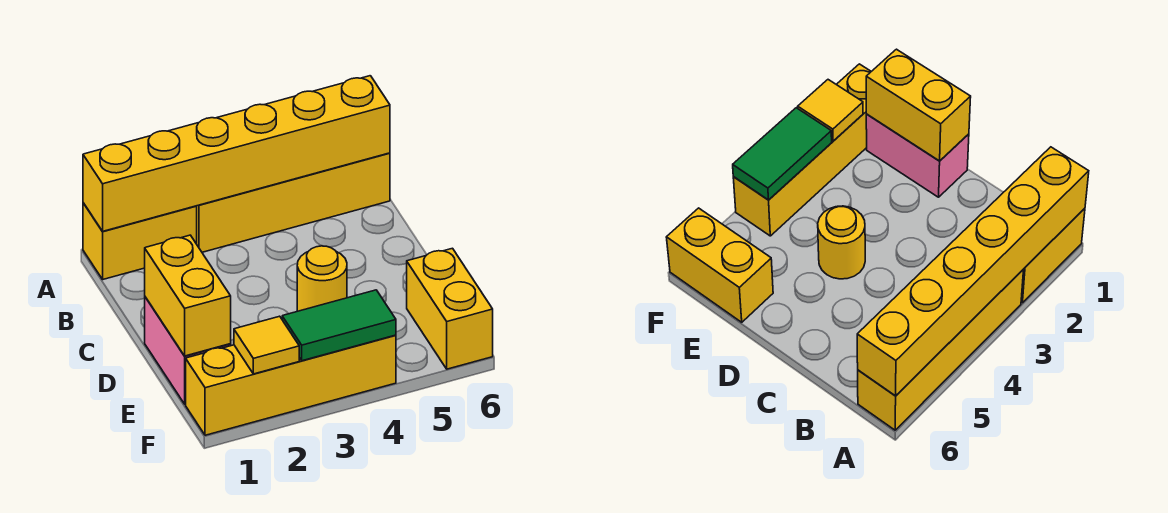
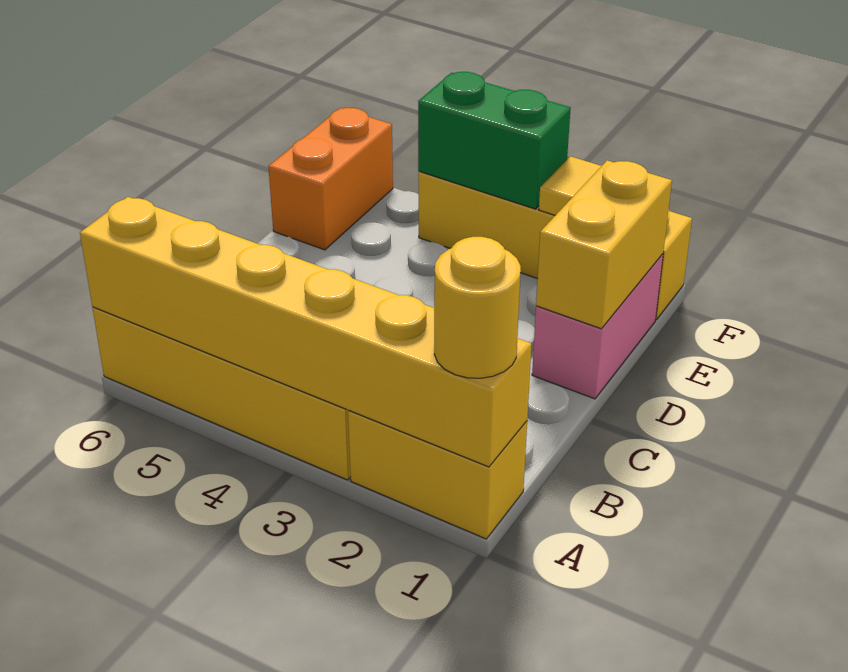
yellow round brick D4 level 1 -> yellow round brick A1 level 3
yellow brick E6:F6 level 1 -> orange brick E6:F6 level 1
green tile F3:F4 level 2 -> green brick F3:F4 level 2

